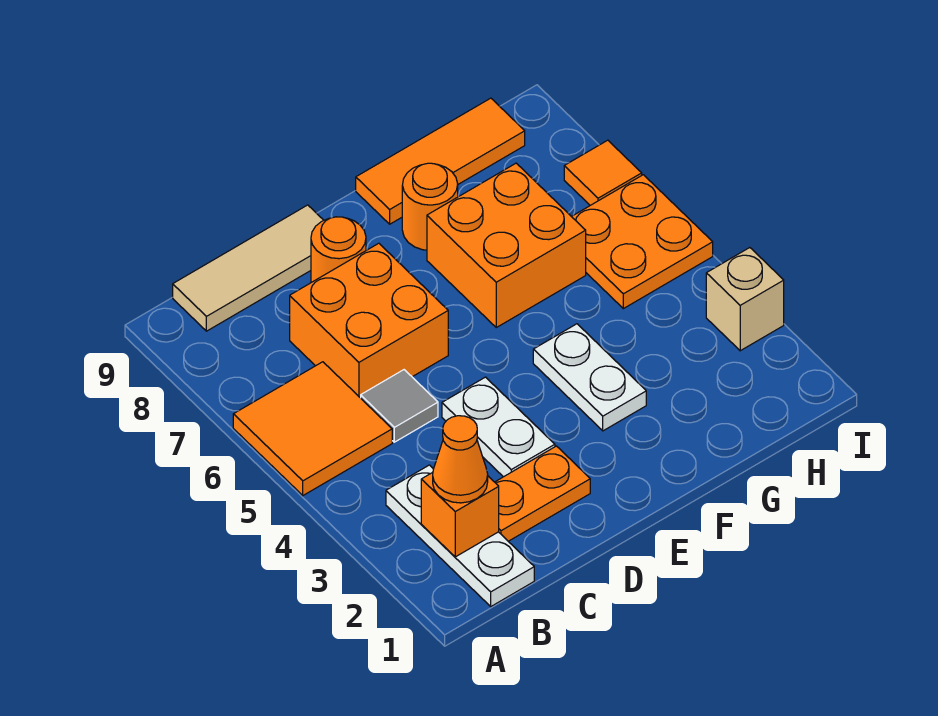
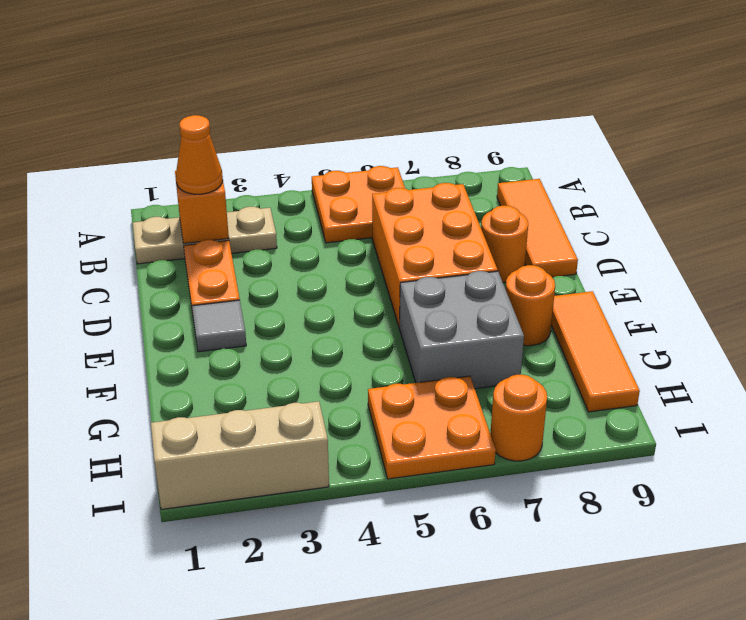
orange tile A5:B6 level 1 -> orange plate A5:B6 level 1
white plate B1:B3 level 1 -> tan plate B1:B3 level 1
tan tile B9:D9 level 1 -> orange tile B9:D9 level 1
grey tile C5 level 1 -> grey tile E2 level 1
orange brick C6:D7 level 1 -> orange brick C6:E7 level 1
white plate D3:D4 level 1 -> none
white plate F3:F4 level 1 -> none
orange brick F6:G7 level 1 -> grey brick F6:G7 level 1
tan brick I3 level 1 -> tan brick I1:I3 level 1
orange tile I7 level 1 -> orange round brick I7 level 1

